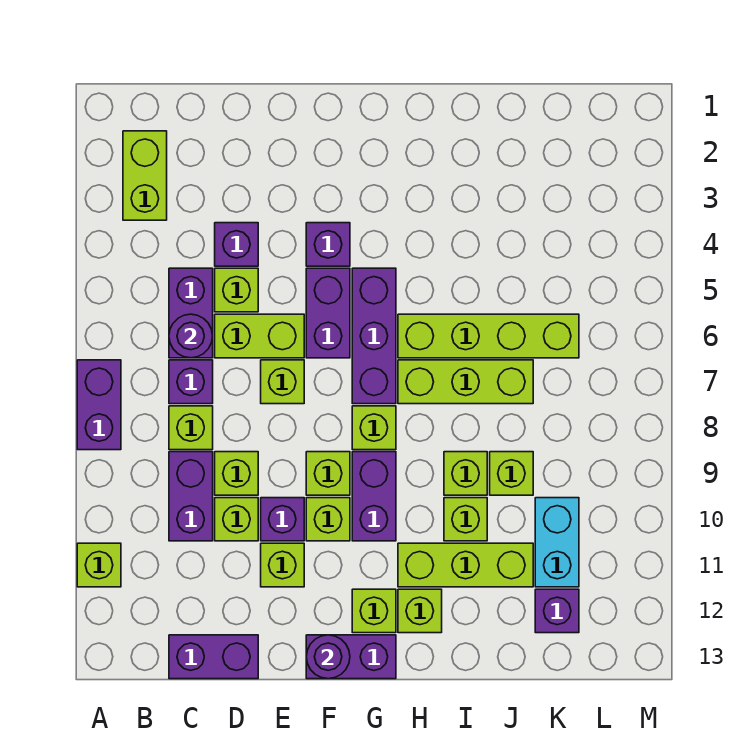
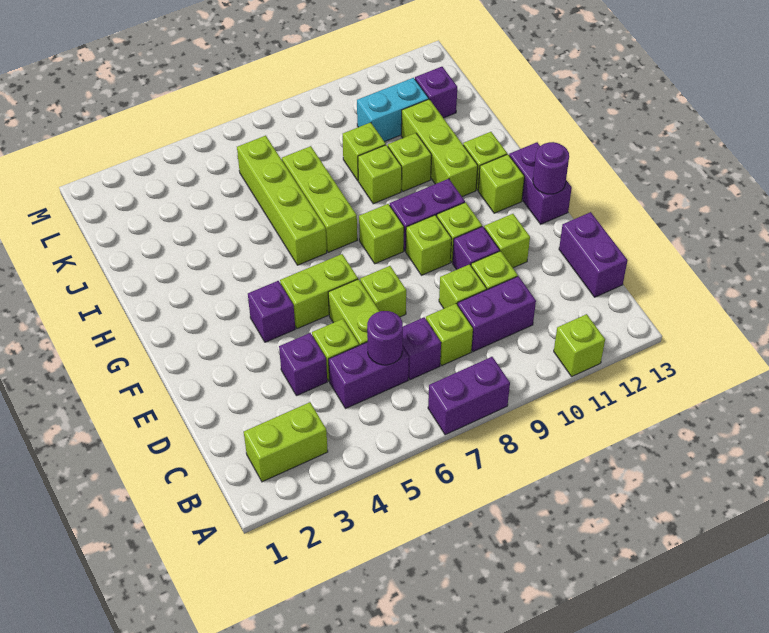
purple brick F5:F6 level 1 -> lime brick F5:F6 level 1
purple brick G5:G7 level 1 -> none

